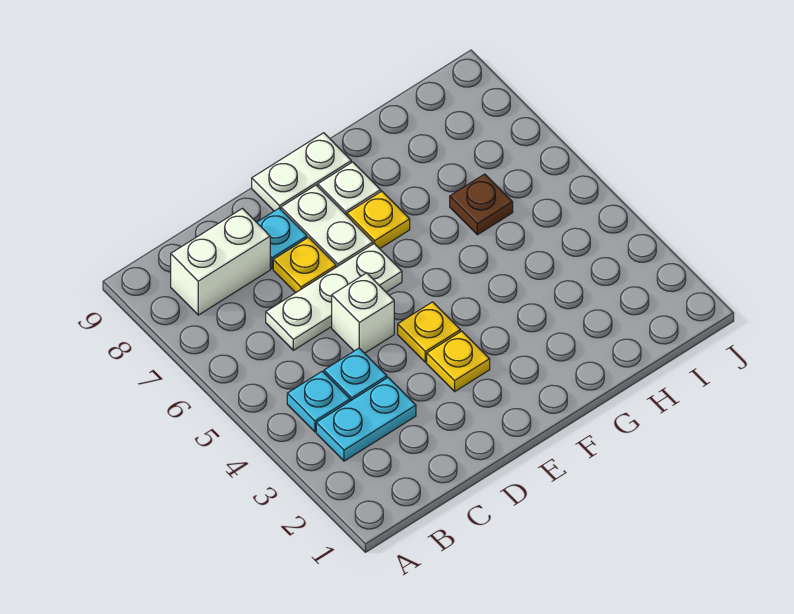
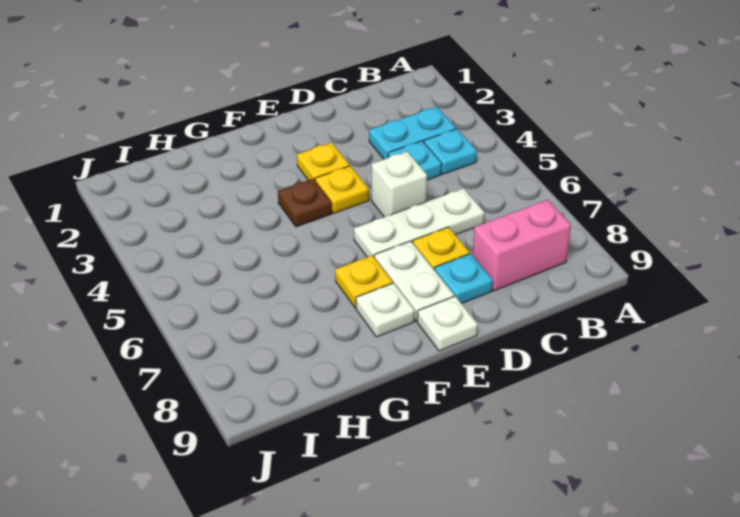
white brick B8:C8 level 1 -> pink brick B8:C8 level 1
white plate E9:F9 level 1 -> white plate E9 level 1
brown plate H6 level 1 -> brown plate F4 level 1

